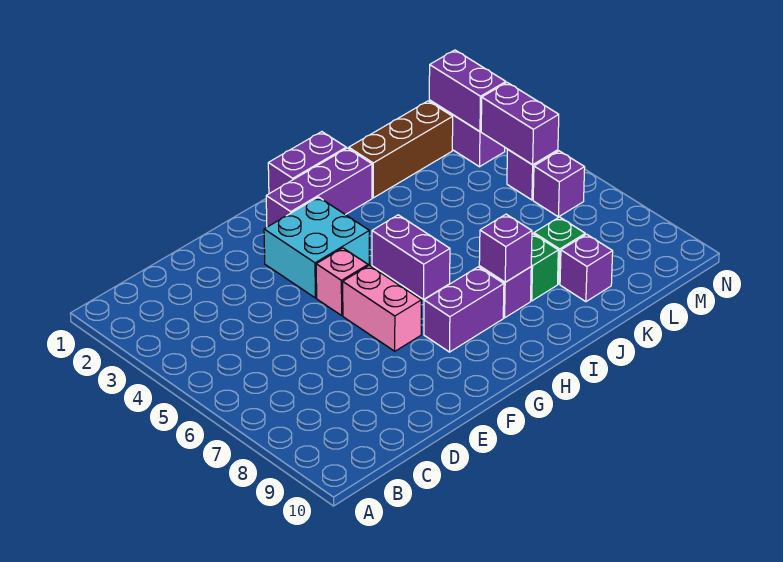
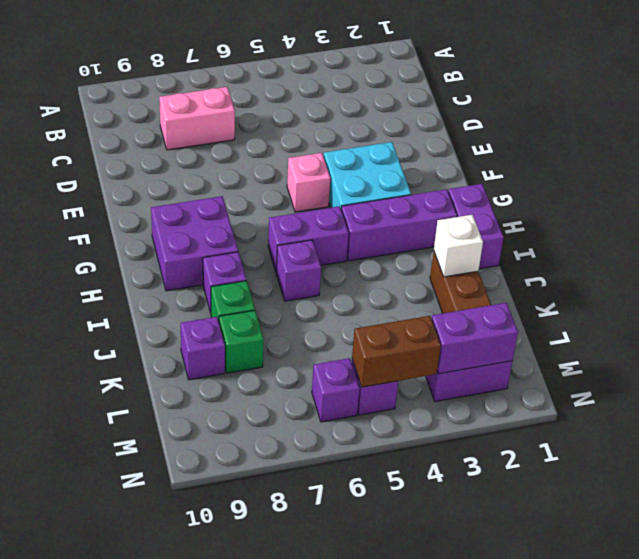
pink brick F6:F7 level 1 -> pink brick C7:C8 level 1
purple brick G2:I2 level 1 -> purple brick H2:H4 level 1
purple brick G8:H8 level 1 -> purple brick G8:H9 level 1
purple brick I8 level 2 -> purple brick I6 level 1
none -> white brick J2 level 2
purple brick M4:M5 level 2 -> brown brick M4:M5 level 2

